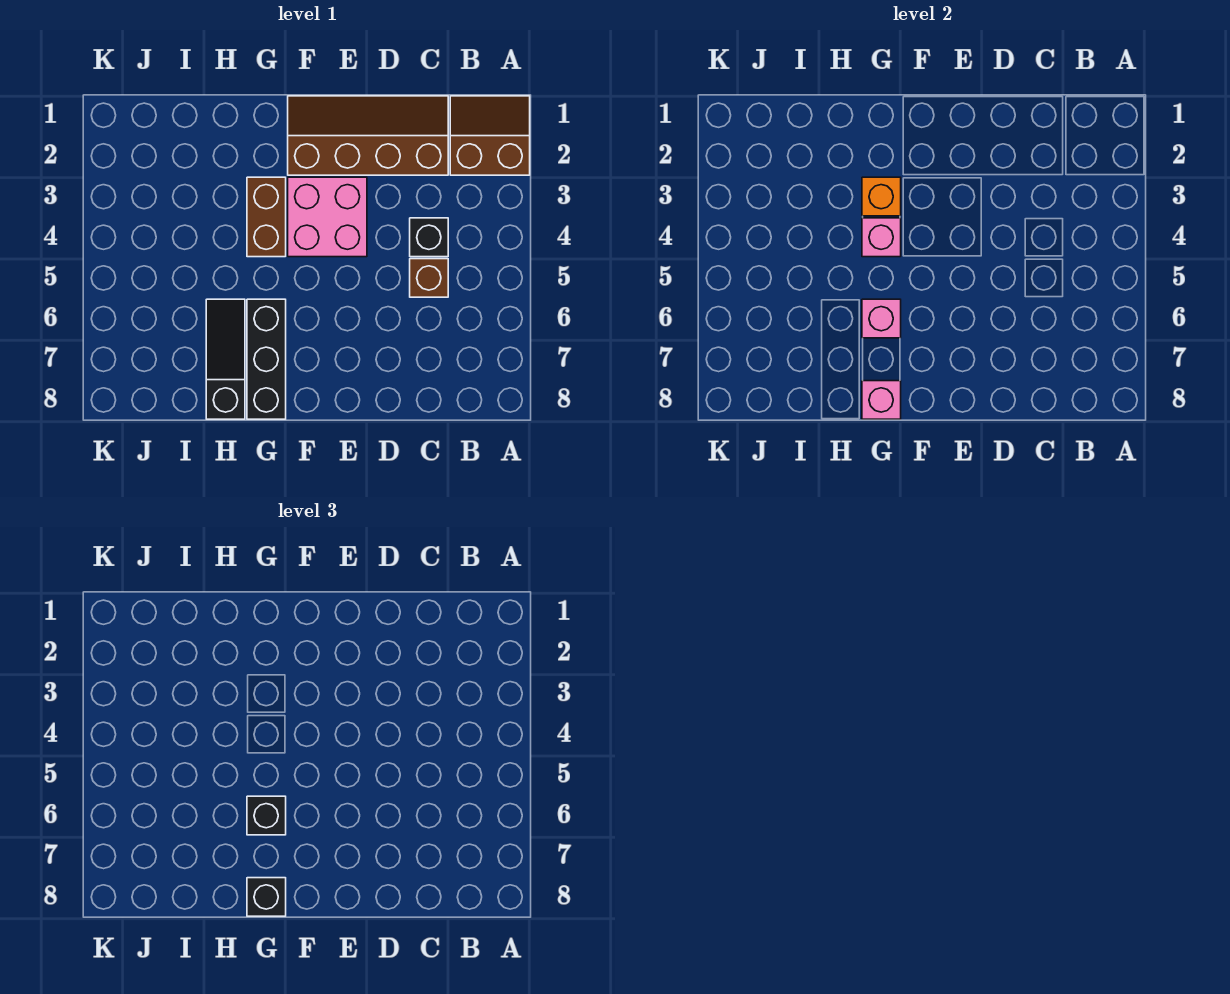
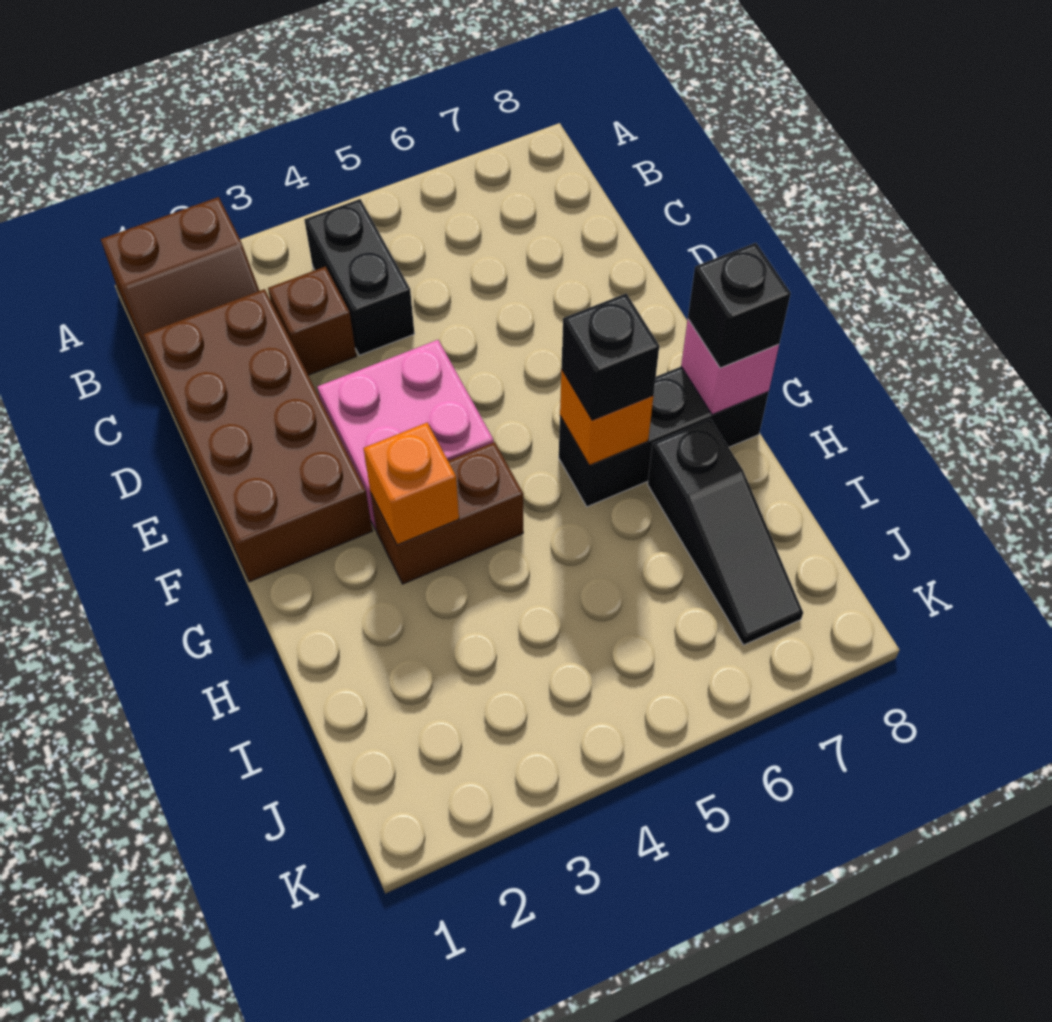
brown slope A1:B2 level 1 top 2 -> brown slope A1:B2 level 1 top A
brown slope C1:F2 level 1 top 2 -> brown brick C1:F2 level 1
black brick C4 level 1 -> black brick B4:C4 level 1
brown brick C5 level 1 -> brown brick C3 level 1
pink brick G4 level 2 -> none
pink brick G6 level 2 -> orange brick G6 level 2
black slope H6:H8 level 1 top 8 -> black slope H7:J7 level 1 top H

